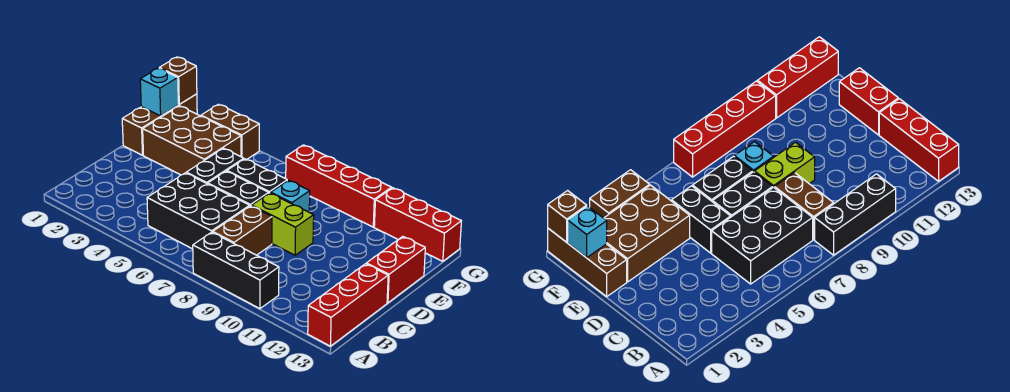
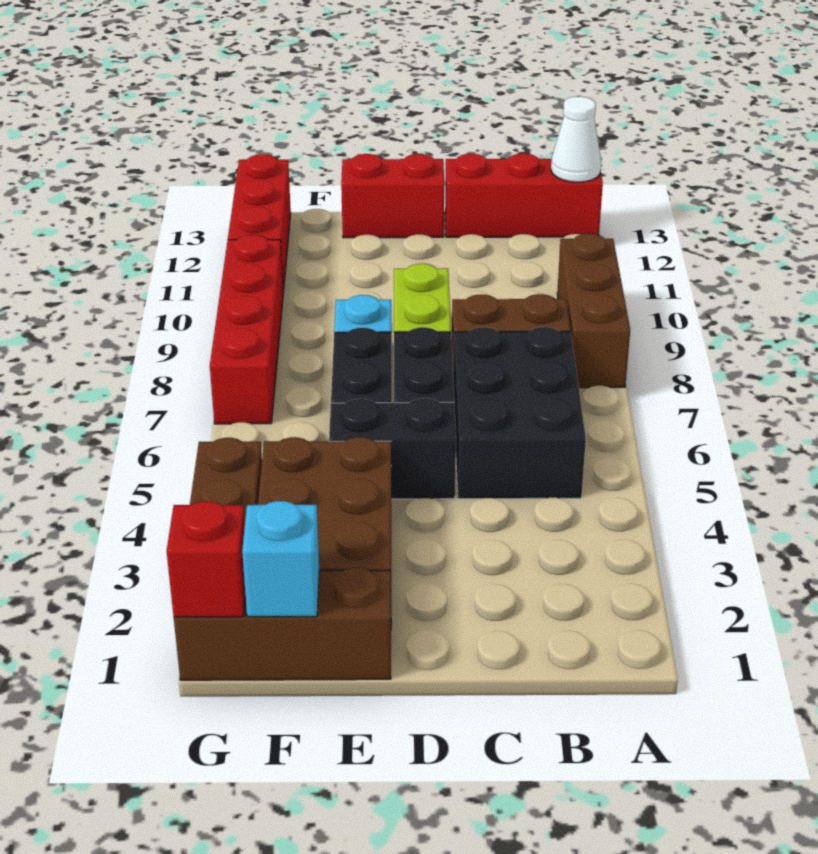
black brick A8:A10 level 1 -> brown brick A8:A10 level 1
none -> white cone A13 level 2
brown brick G1 level 2 -> red brick G1 level 2

